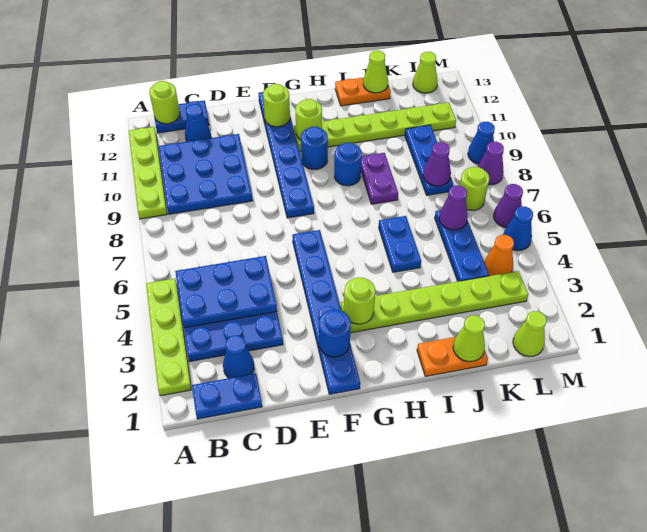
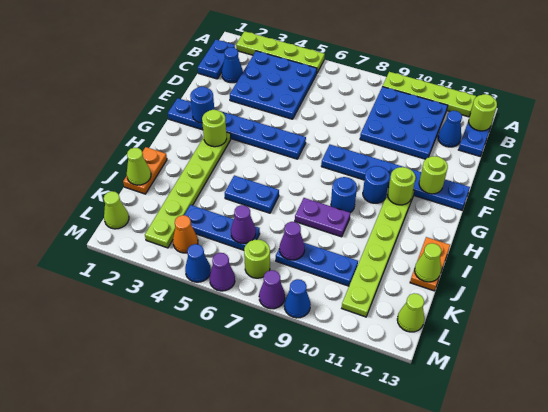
blue plate B4:D5 level 2 -> none

